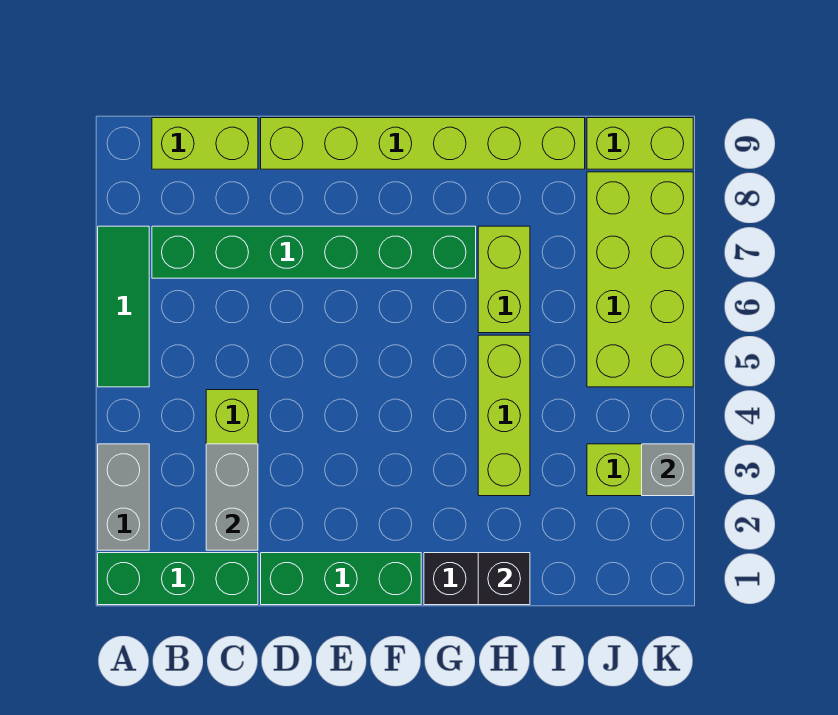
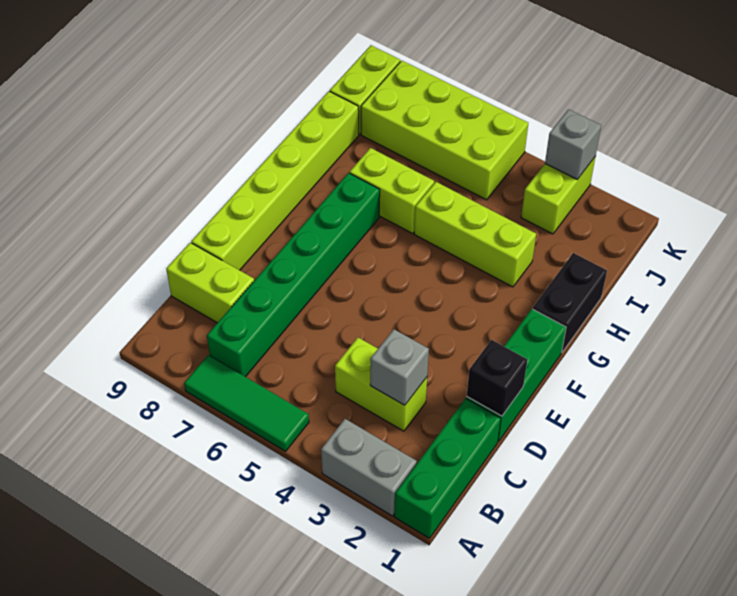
lime brick B9:C9 level 1 -> lime brick C8:C9 level 1
grey brick C2:C3 level 2 -> grey brick C3 level 2
black brick H1 level 2 -> black brick D1 level 2

